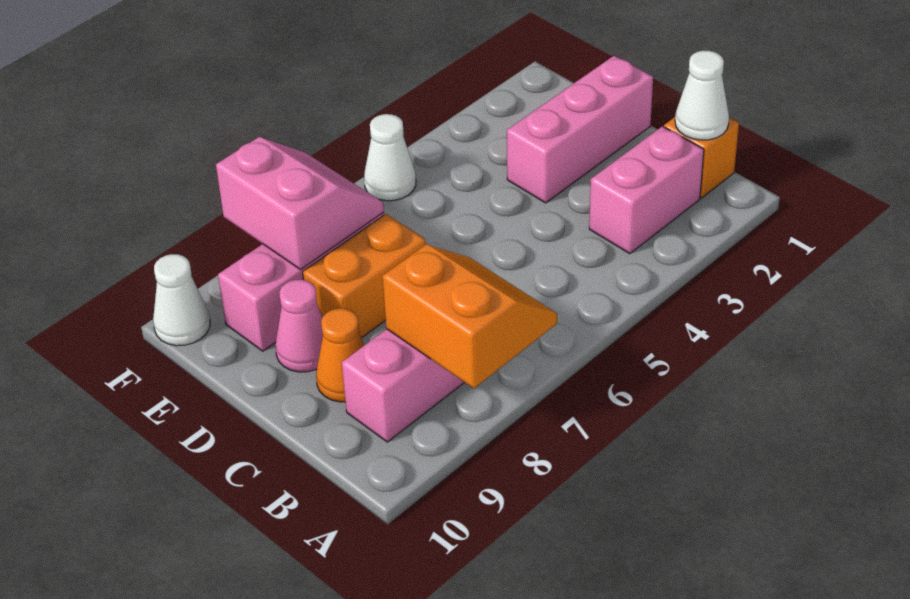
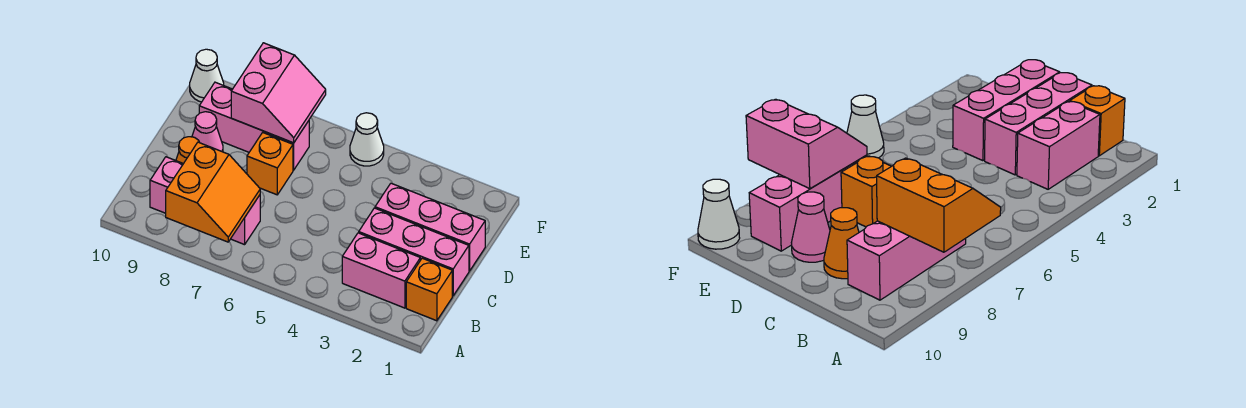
white cone B1 level 2 -> none
none -> pink brick C1:C3 level 1
orange brick D7:D8 level 1 -> orange brick D7 level 1

